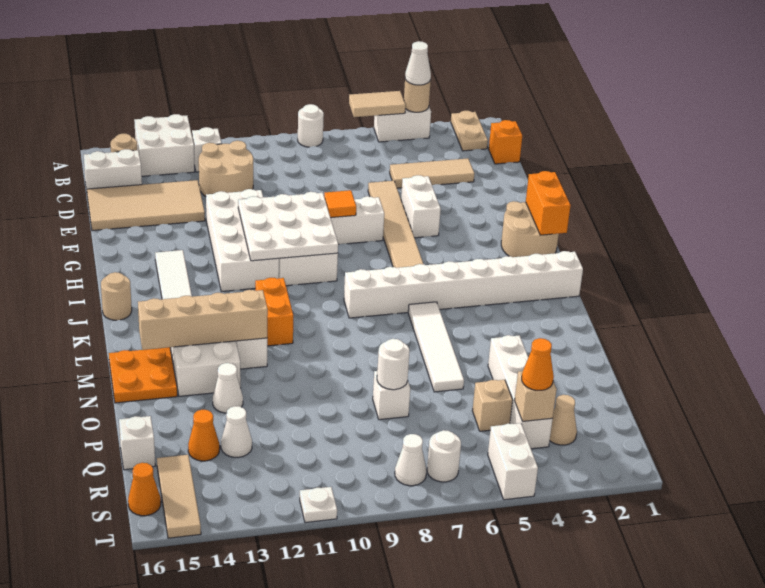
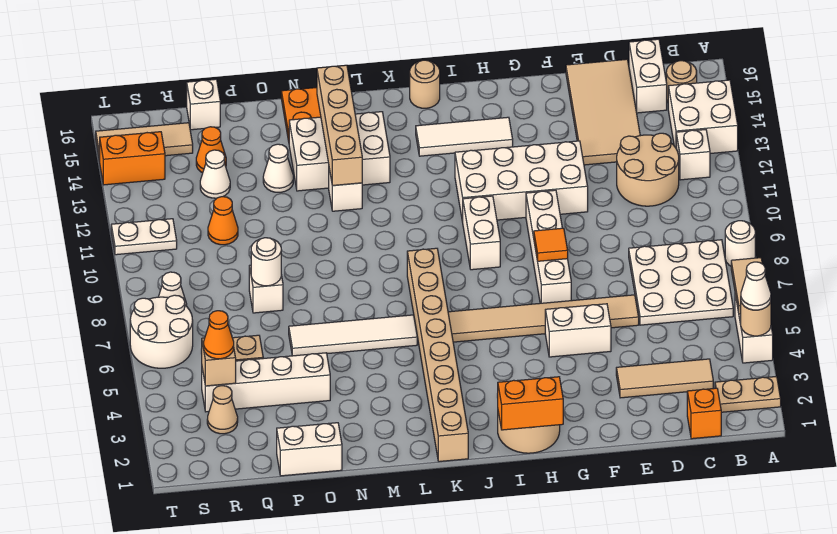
tan tile D3:D5 level 1 -> tan tile C3:E3 level 1
white plate G9:I11 level 2 -> white plate B6:D8 level 1
white brick K1:K8 level 1 -> tan brick K1:K8 level 1
orange brick K11:L11 level 1 -> orange brick S14:T14 level 1
white brick S5:T5 level 1 -> white brick O1:P1 level 1
white round brick S7 level 1 -> white round brick S6:T7 level 1
orange cone S16 level 1 -> orange cone Q11 level 1
white plate T11 level 1 -> white plate S11:T11 level 1

